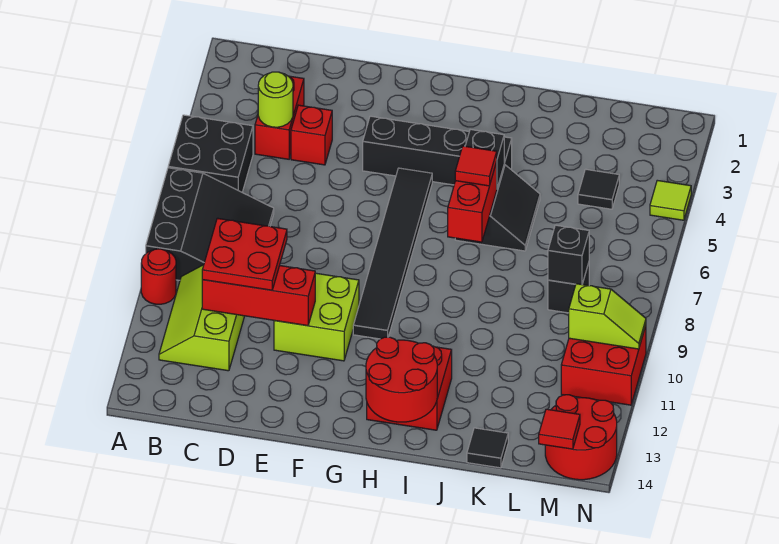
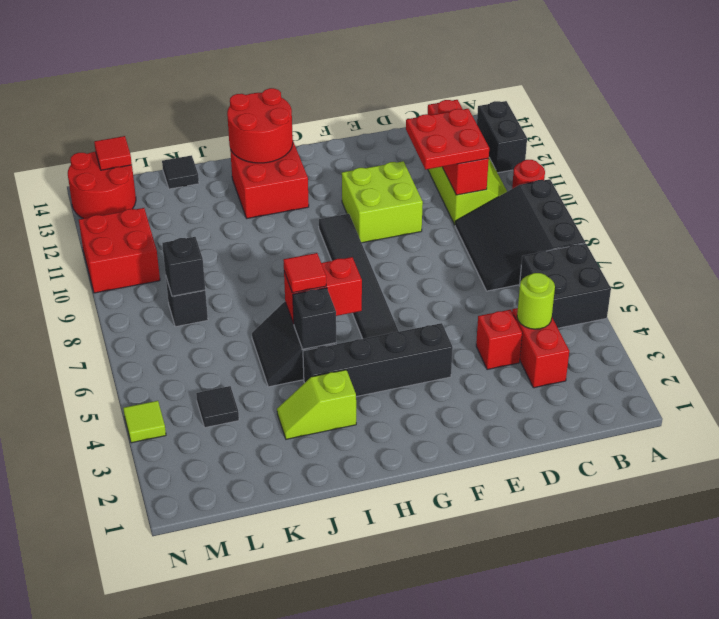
none -> black brick A12:A13 level 1
red brick C11:E11 level 2 -> red brick C10:C12 level 2
red brick I6:I7 level 2 -> red brick H6:I6 level 2
lime slope M10:N10 level 2 top M -> lime slope I3:J3 level 1 top I

